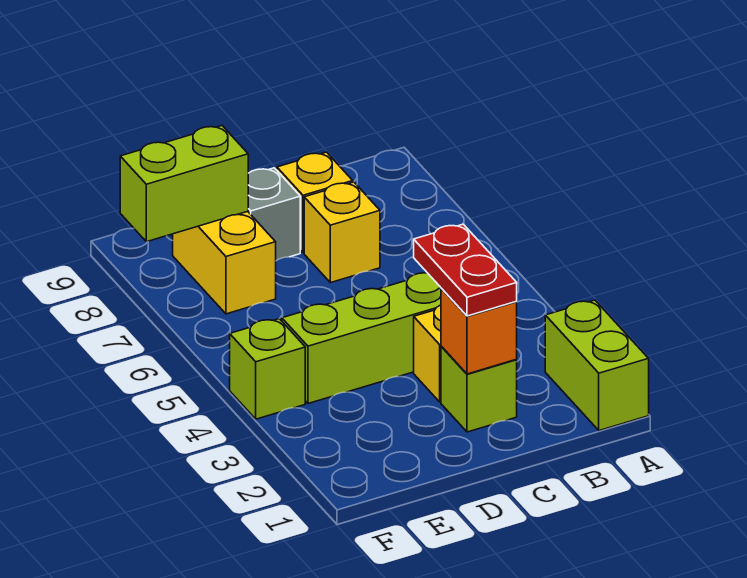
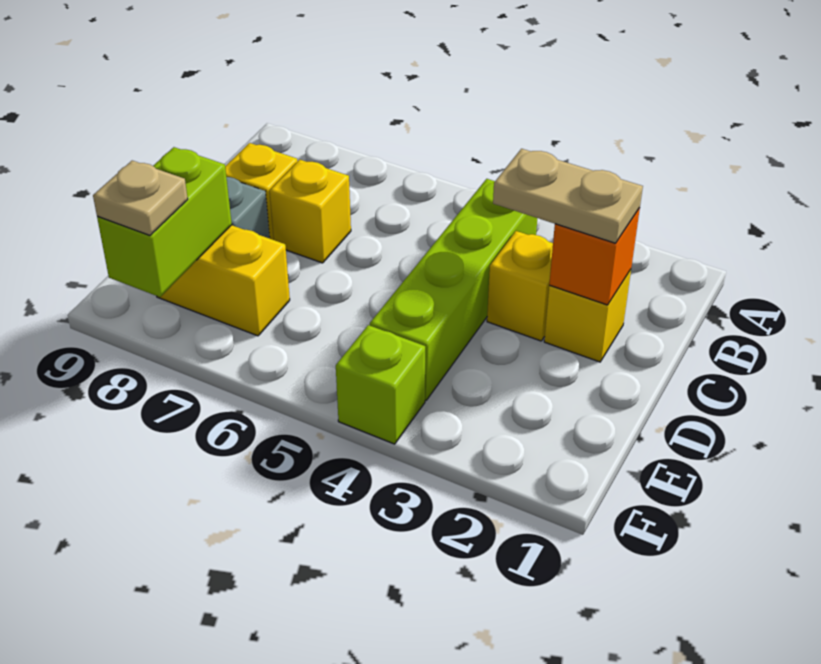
lime brick A1:A2 level 1 -> none
lime brick C2 level 1 -> yellow brick C2 level 1
red plate C2:C3 level 3 -> tan plate C2:C3 level 3
none -> tan plate F8 level 3

